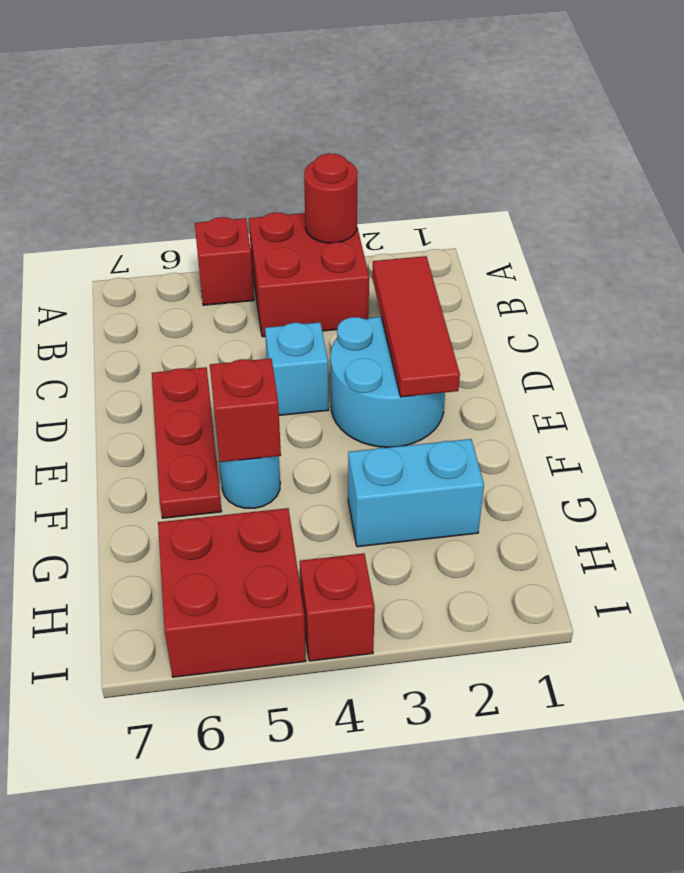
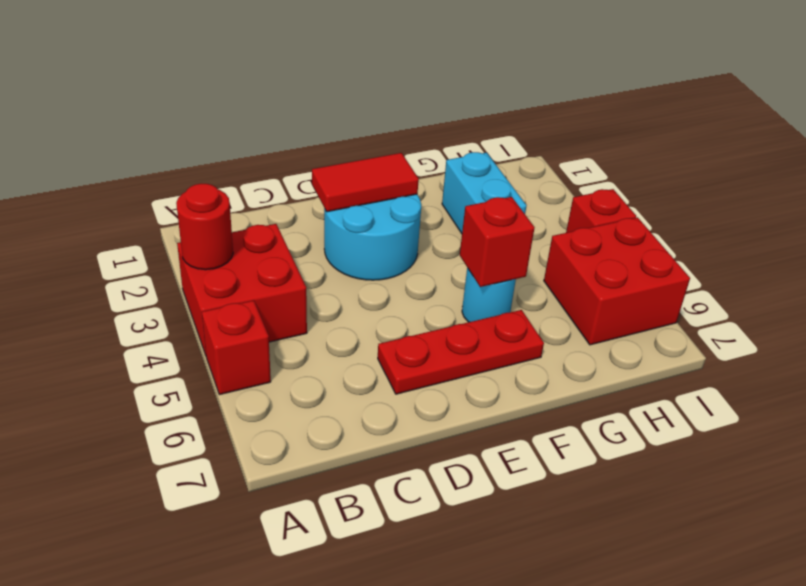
red tile C2:E2 level 2 -> red tile D2:E2 level 2
cyan brick D4 level 1 -> none

